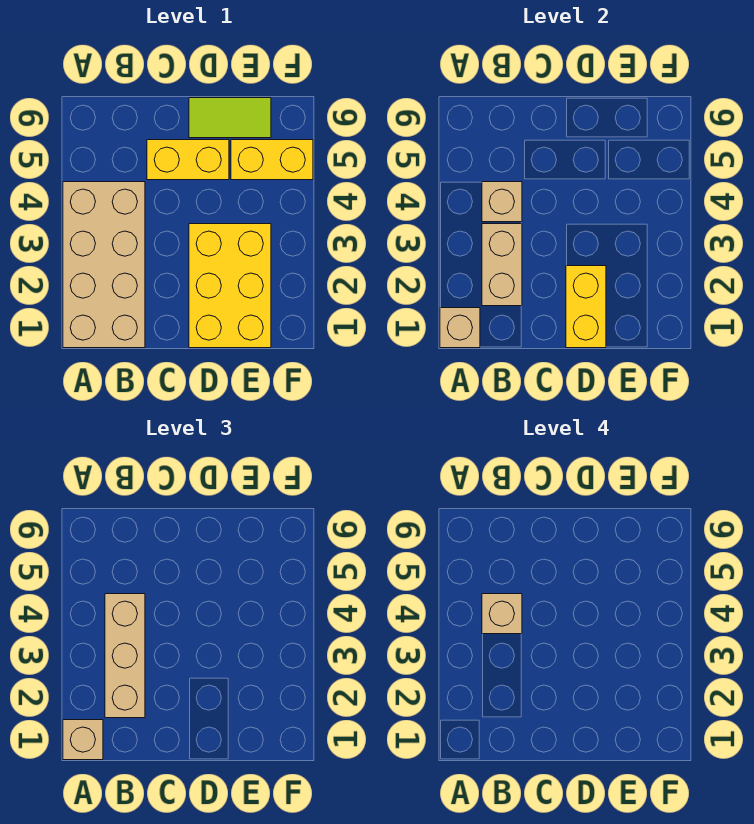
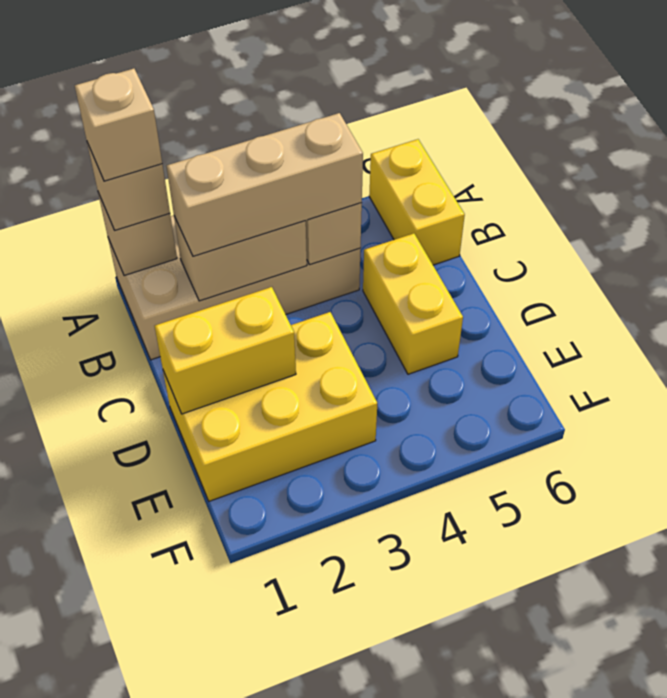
tan brick B4 level 4 -> tan brick A1 level 4
lime tile D6:E6 level 1 -> none
yellow brick E5:F5 level 1 -> yellow brick A6:B6 level 1

